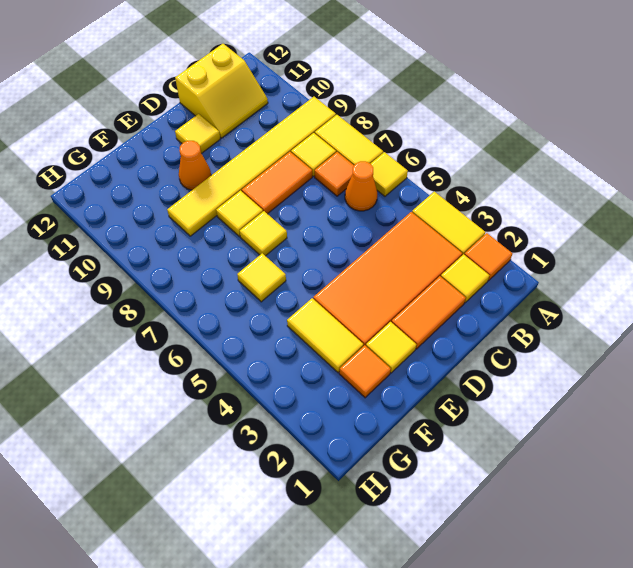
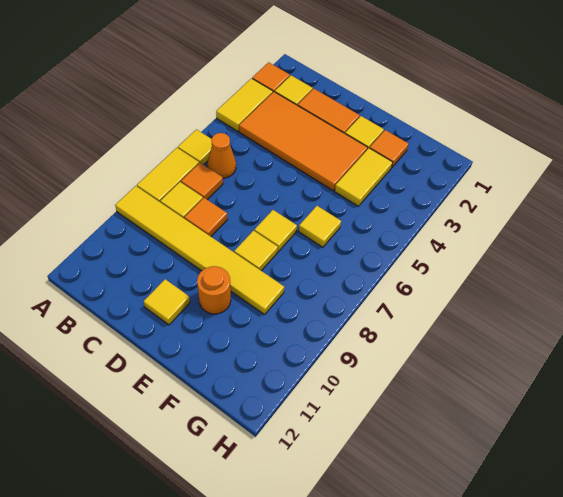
yellow slope B11:C12 level 1 top 12 -> none
orange tile C8:D8 level 1 -> orange tile C8 level 1
orange cone E10 level 1 -> orange round brick E10 level 1

